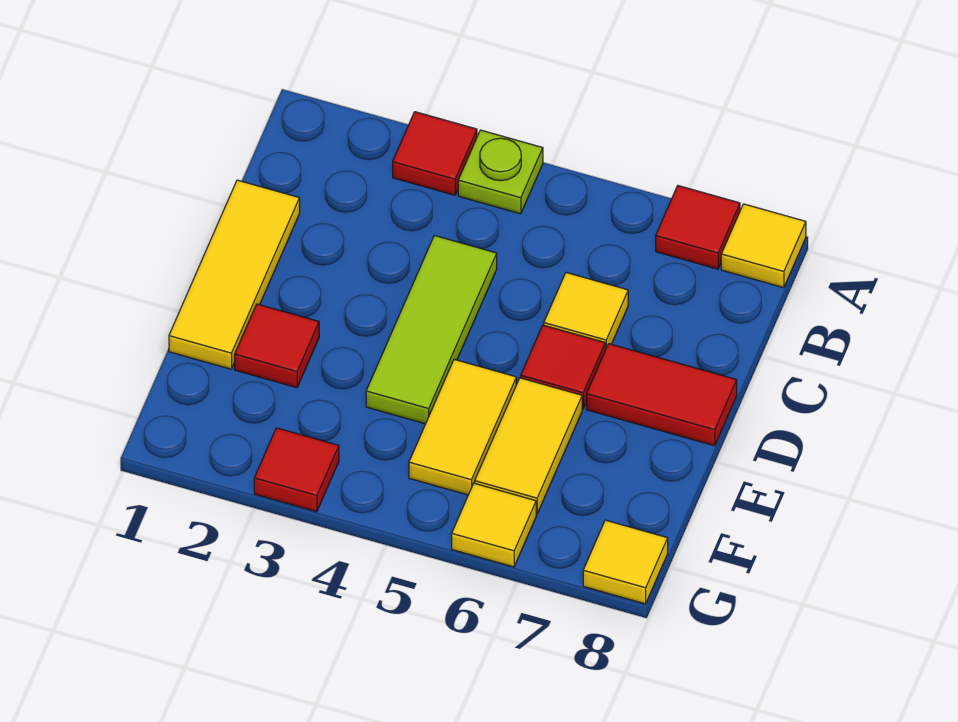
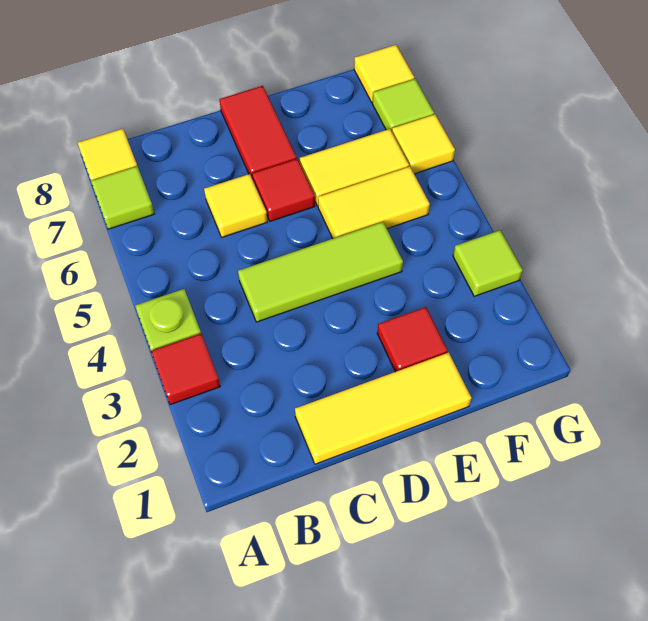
red tile A7 level 1 -> lime tile A7 level 1
red tile G3 level 1 -> lime tile G3 level 1
none -> lime tile G7 level 1

